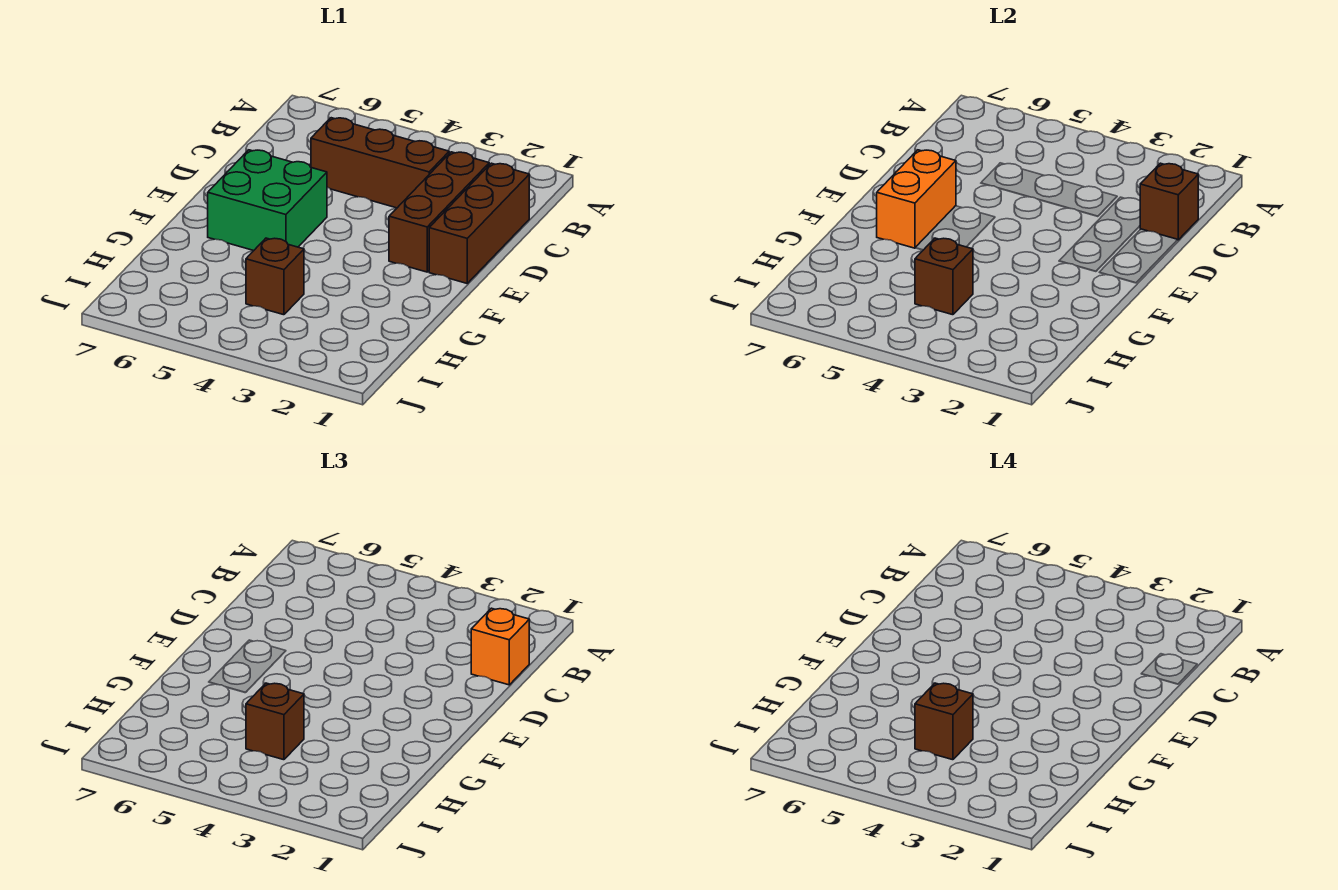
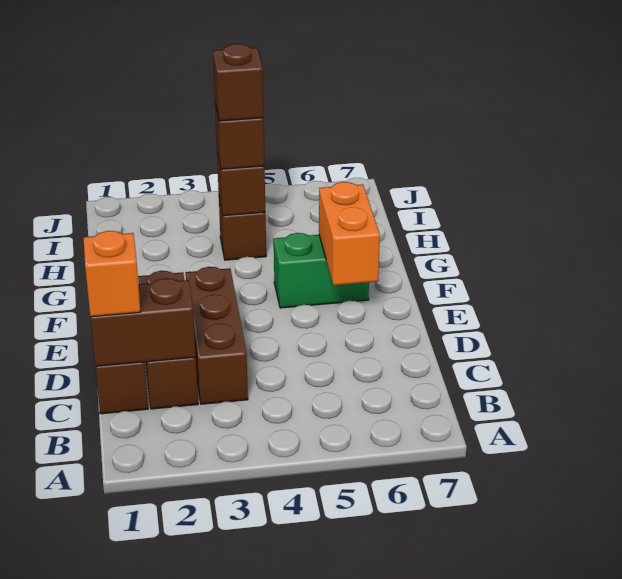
brown brick C1 level 2 -> brown brick C1:C2 level 2
brown brick C3:C5 level 1 -> brown brick C3:E3 level 1
green brick E5:F6 level 1 -> green brick F5:F6 level 1

